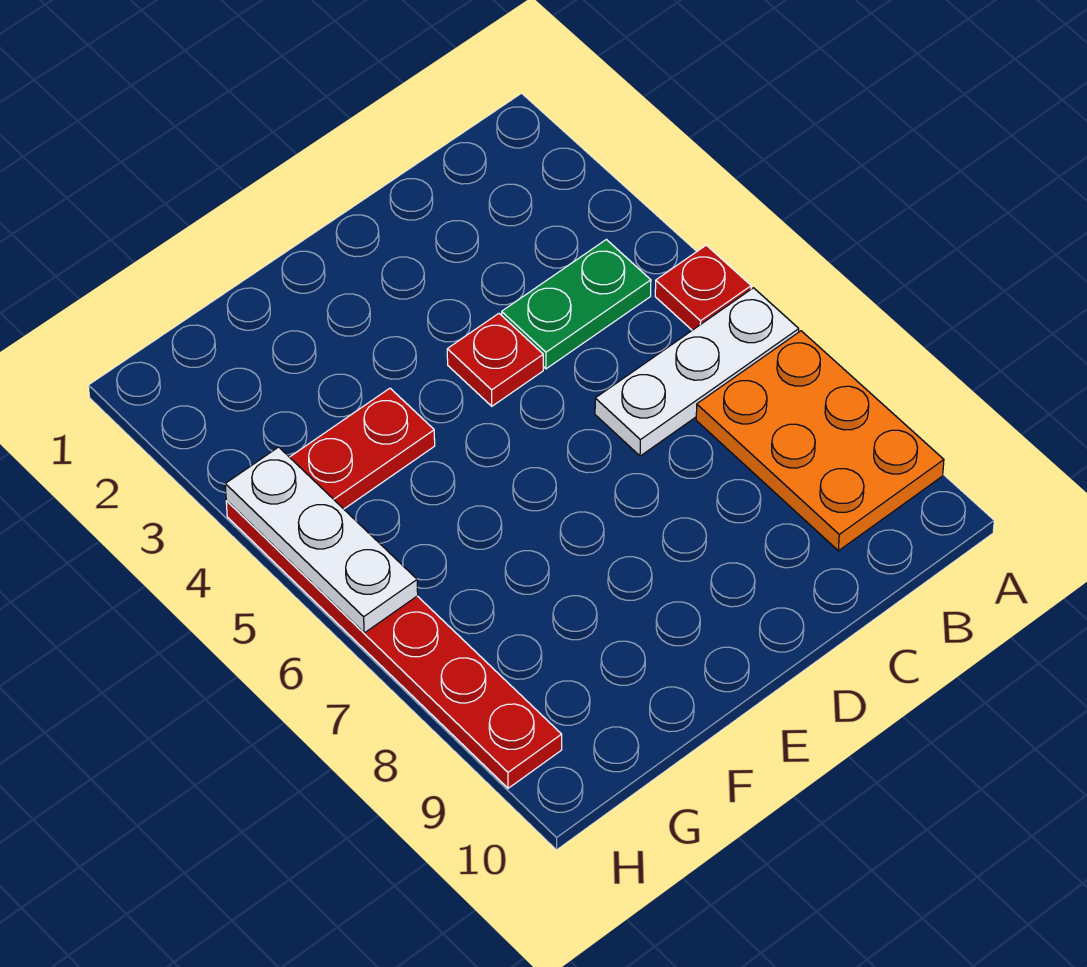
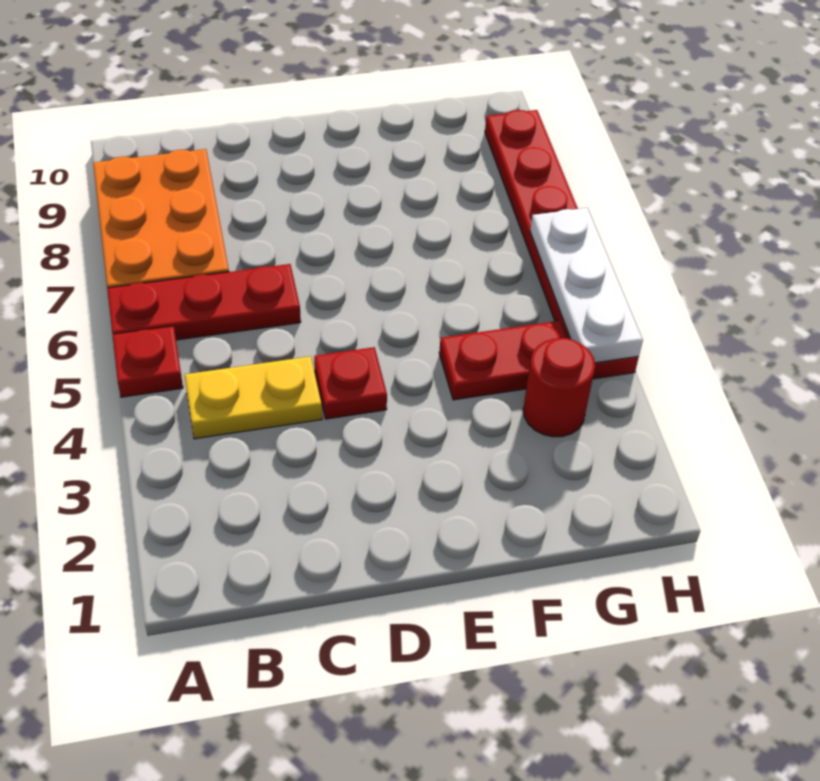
white plate A6:C6 level 1 -> red plate A6:C6 level 1
green plate B4:C4 level 1 -> yellow plate B4:C4 level 1
none -> red round brick G3 level 1

